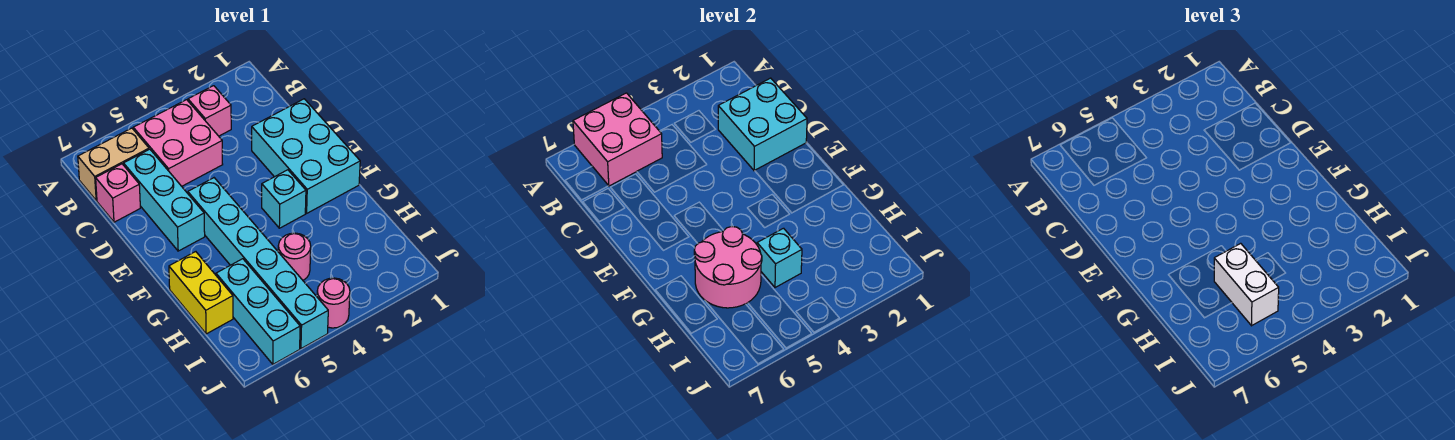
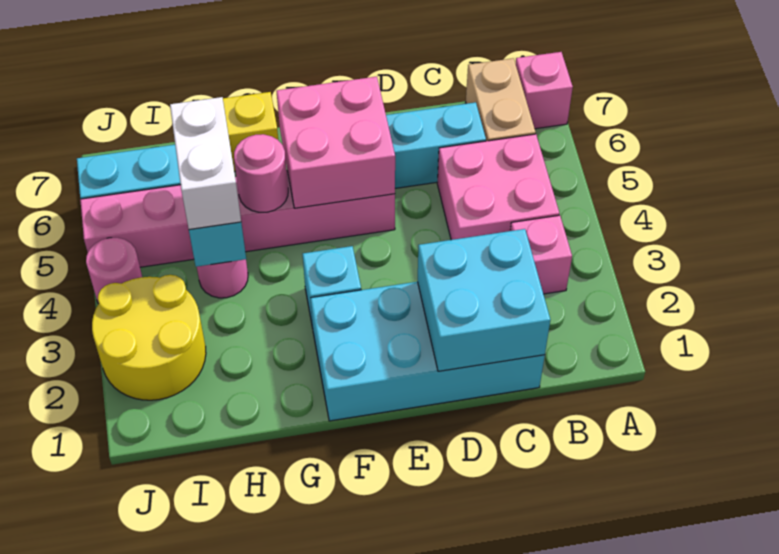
pink brick A5:B6 level 2 -> pink brick E5:F6 level 2
pink brick C7 level 1 -> pink brick A7 level 1
cyan brick D1:F2 level 1 -> cyan brick C1:F2 level 1
cyan brick E5:J5 level 1 -> pink brick E5:J5 level 1
pink round brick G5:H6 level 2 -> pink round brick G5 level 2
white brick H5:I5 level 3 -> white brick H4:H5 level 3
none -> yellow round brick I2:J3 level 1

